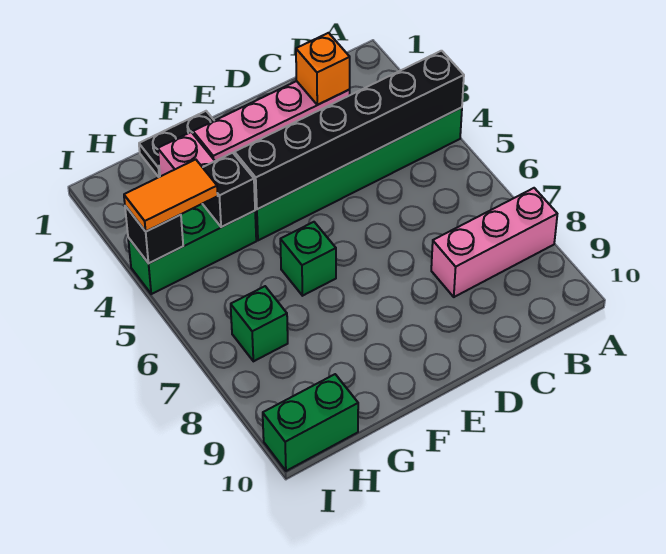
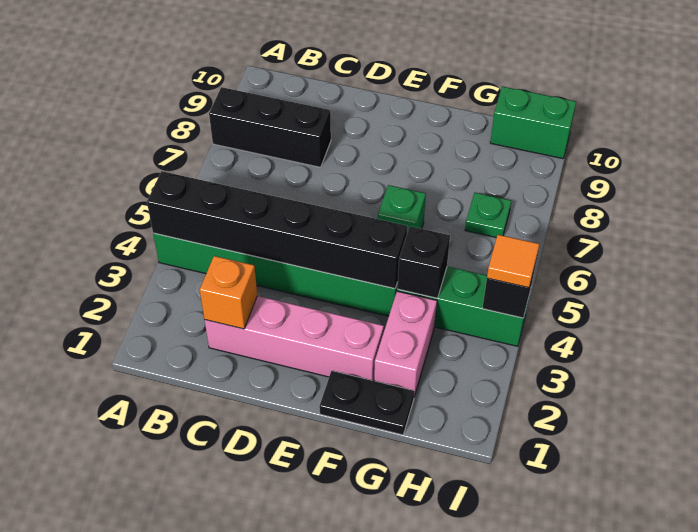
pink brick A8:C8 level 1 -> black brick A8:C8 level 1
orange tile H4:I4 level 3 -> orange tile I4 level 3
green brick H7 level 1 -> green plate H7 level 1

